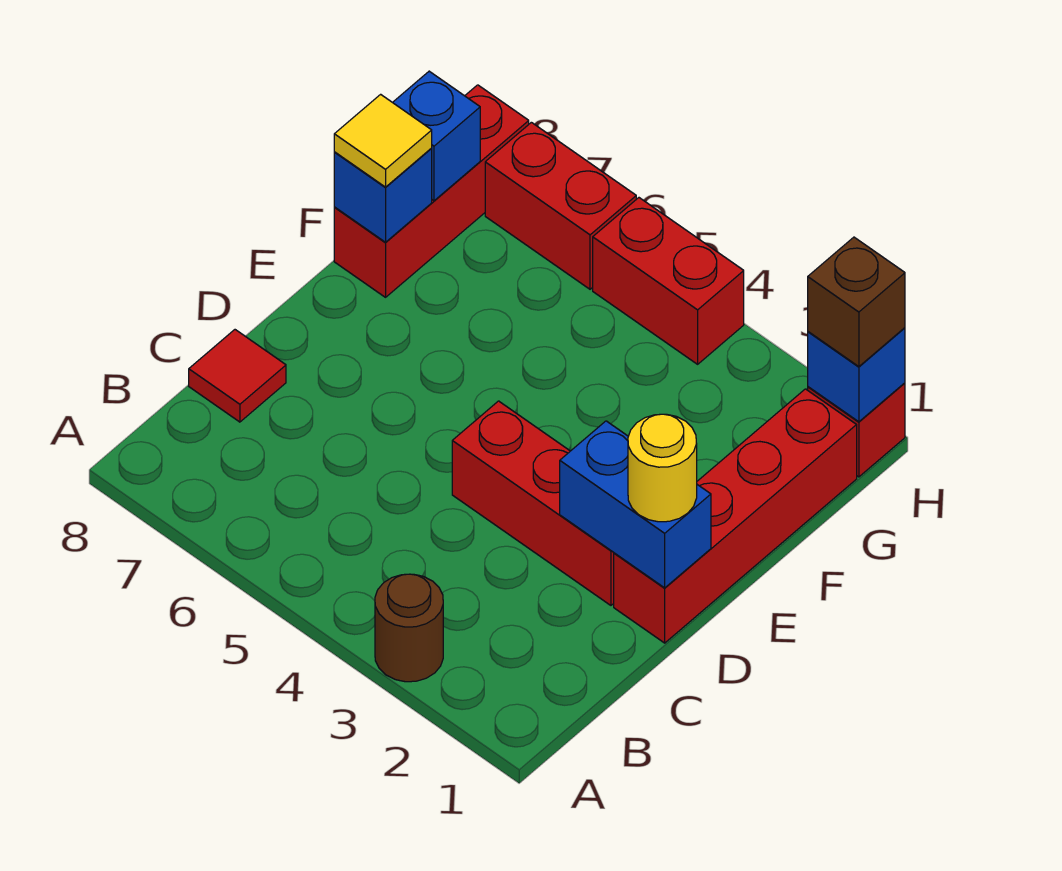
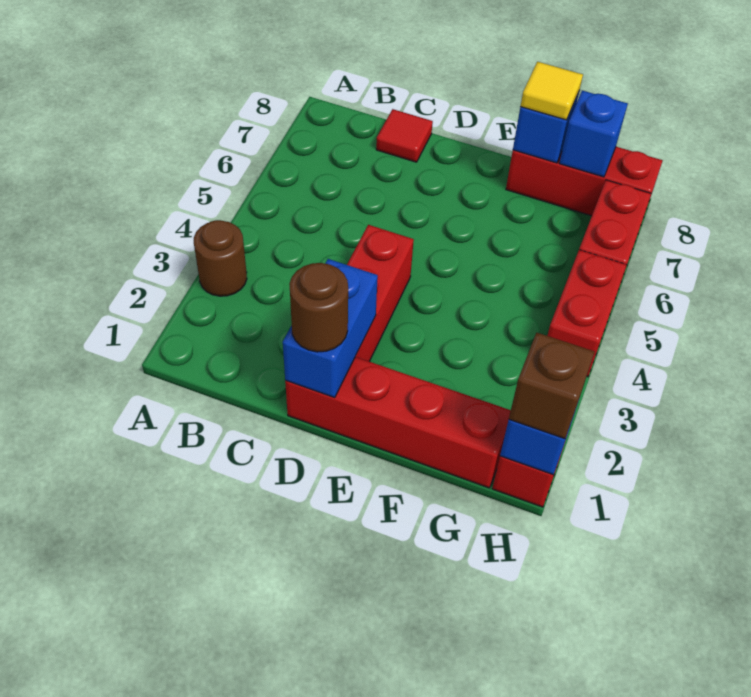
yellow round brick D1 level 3 -> brown round brick D1 level 3

